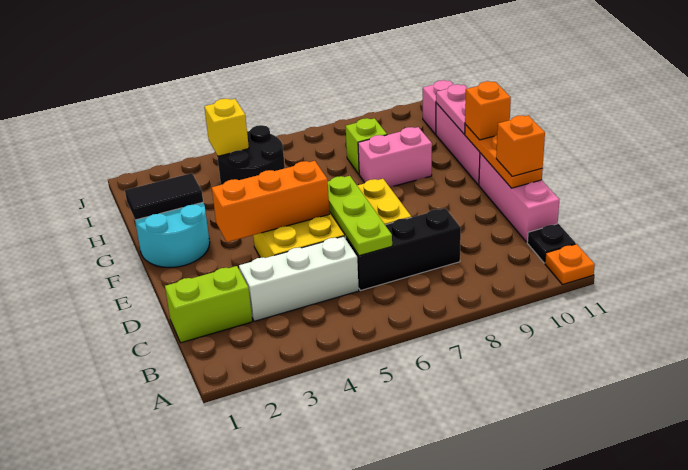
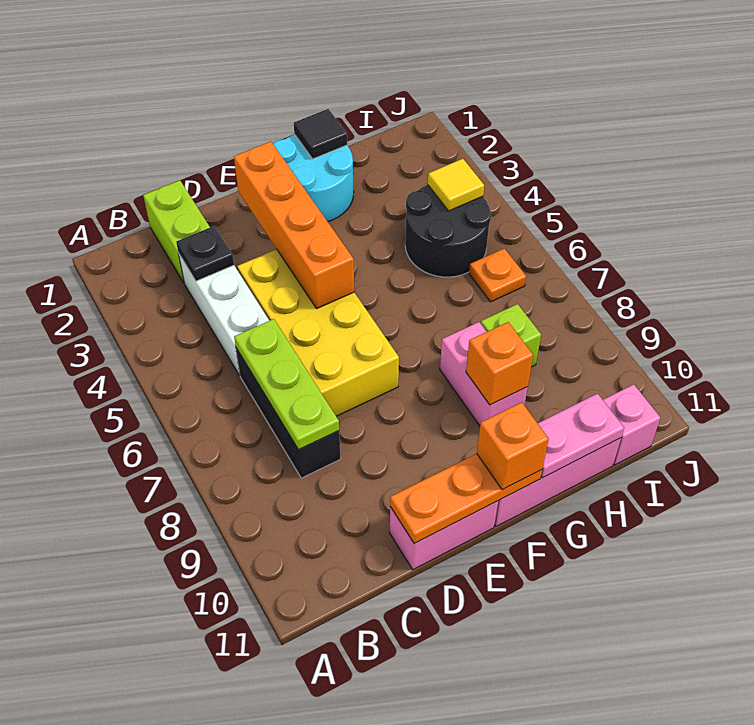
orange plate A11 level 1 -> orange plate I6 level 1
black plate B11 level 1 -> black plate C3 level 2
lime plate C6:E6 level 2 -> lime plate C6:C8 level 2
pink brick C11:E11 level 1 -> pink brick D11:E11 level 1
orange brick D11 level 3 -> orange brick G9 level 2
orange brick E3:E5 level 2 -> orange brick E2:E5 level 2
black tile G1:G2 level 2 -> black tile G1 level 2
yellow brick I4 level 2 -> yellow tile I4 level 2

